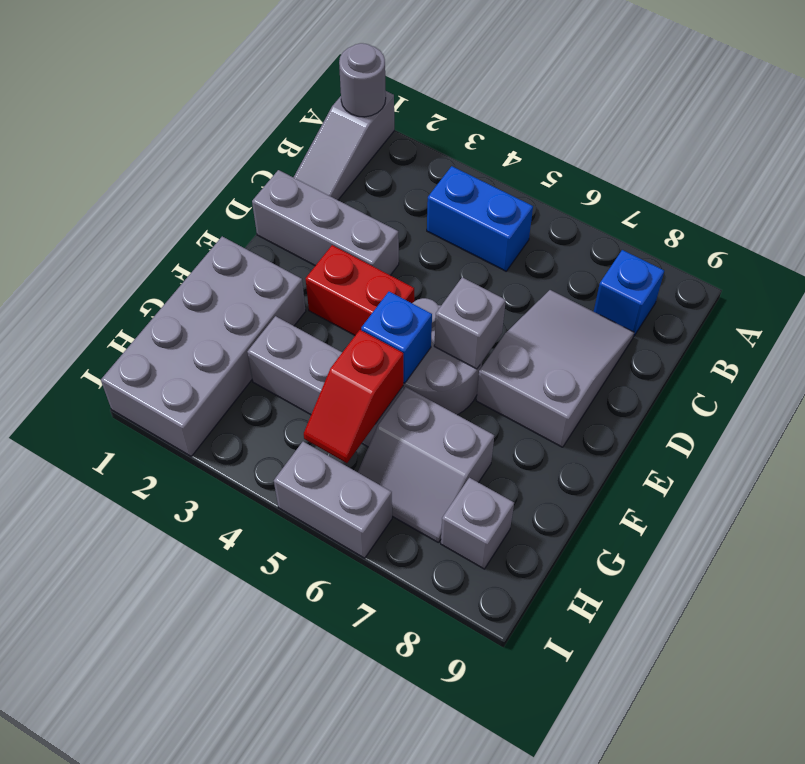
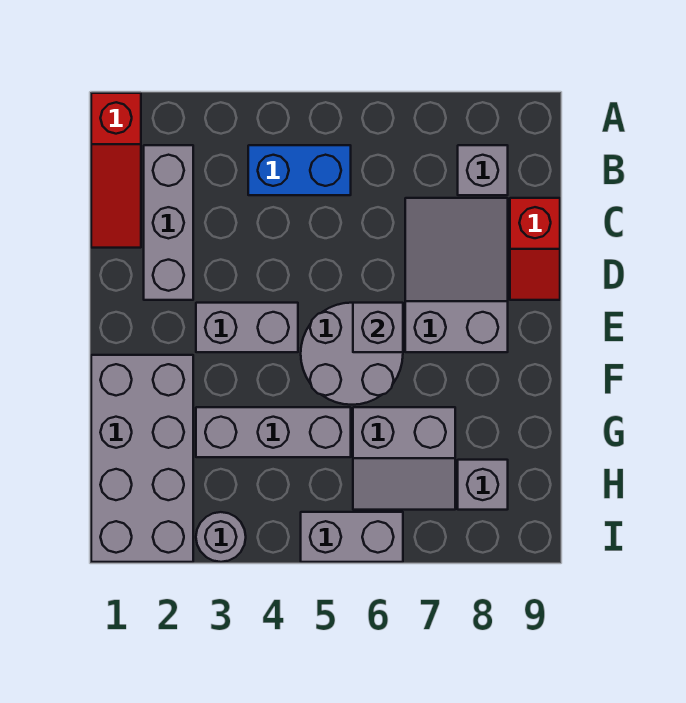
grey slope A1:C1 level 1 top A -> red slope A1:C1 level 1 top A
grey round brick A1 level 2 -> grey round brick I3 level 1
blue brick B8 level 1 -> grey brick B8 level 1
grey brick D1:D3 level 1 -> grey brick B2:D2 level 1
red brick E3:E4 level 1 -> grey brick E3:E4 level 1
blue brick F5 level 2 -> none
red slope G5:H5 level 2 top G -> red slope C9:D9 level 1 top C

